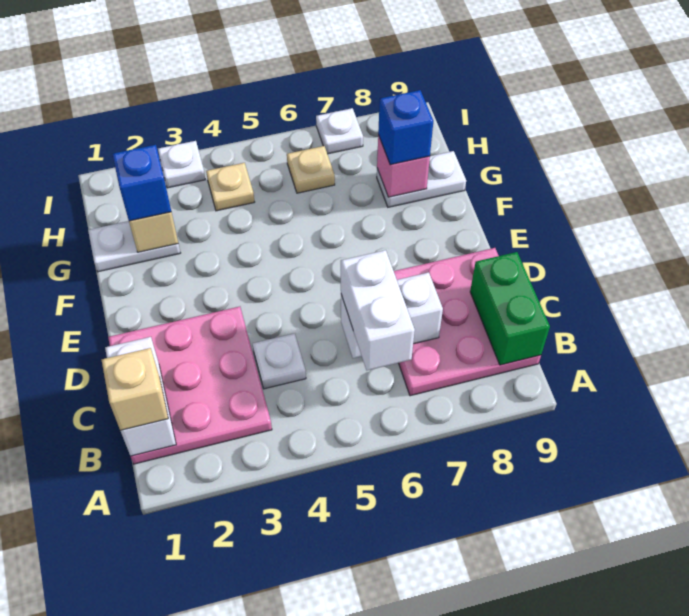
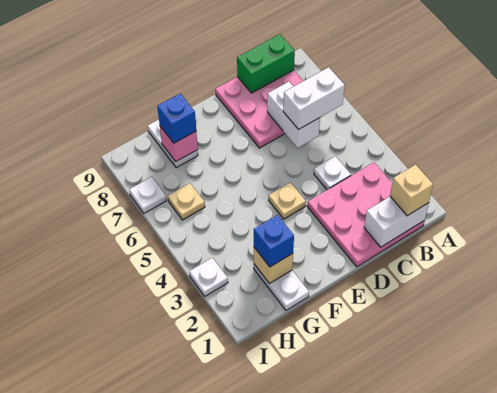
tan plate H4 level 1 -> tan plate E4 level 1

